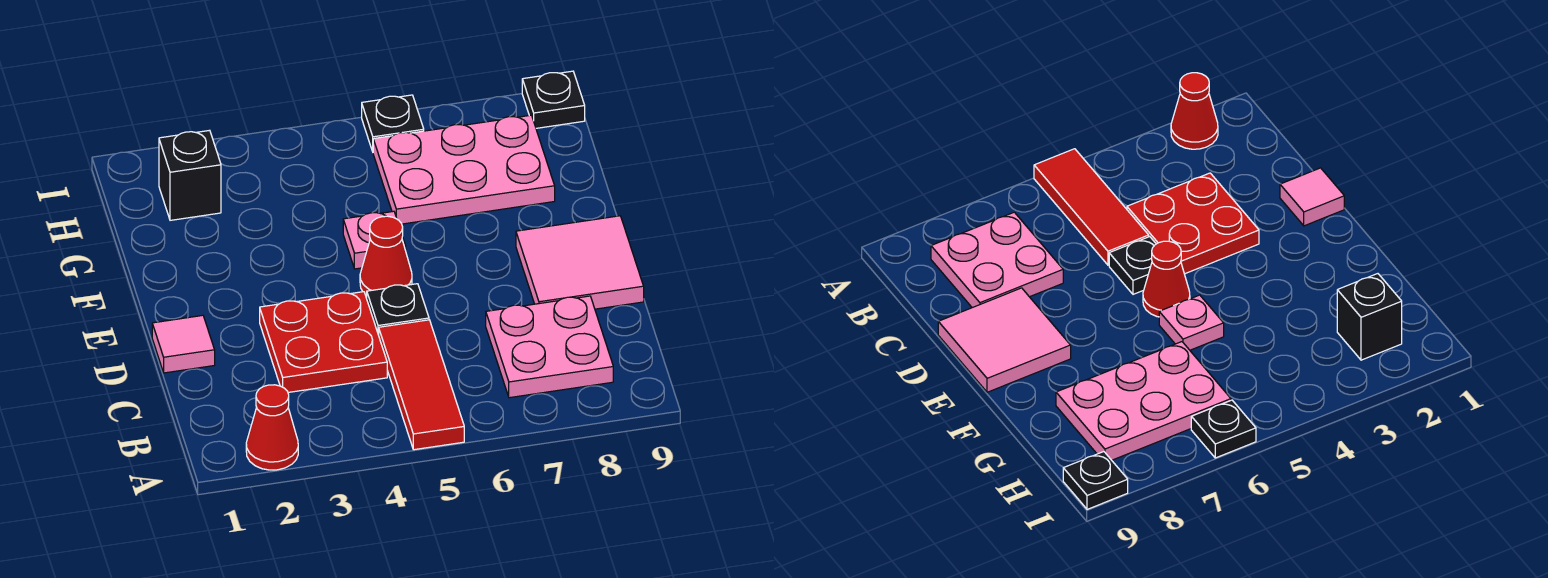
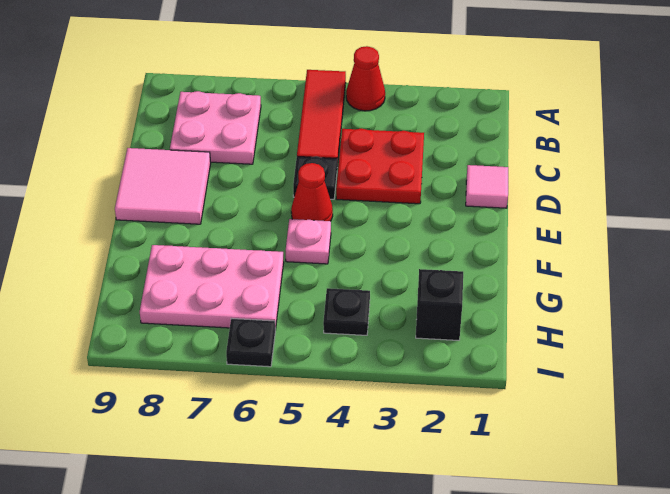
red cone A2 level 1 -> red cone A4 level 1
black plate I9 level 1 -> black plate H4 level 1

